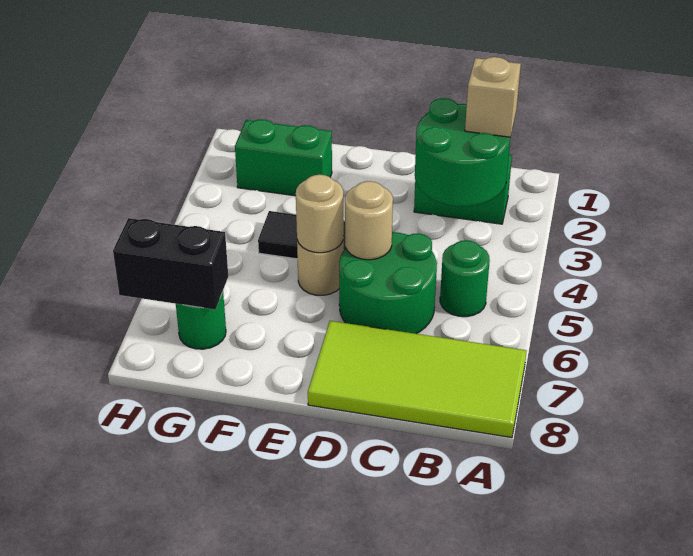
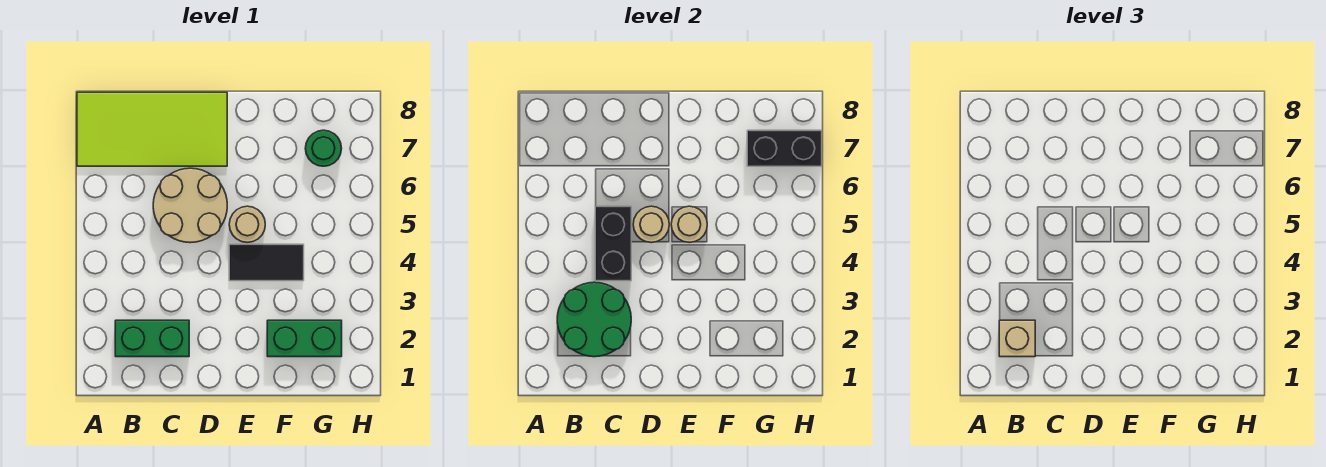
green round brick B5 level 1 -> none
none -> black brick C4:C5 level 2
green round brick C5:D6 level 1 -> tan round brick C5:D6 level 1

